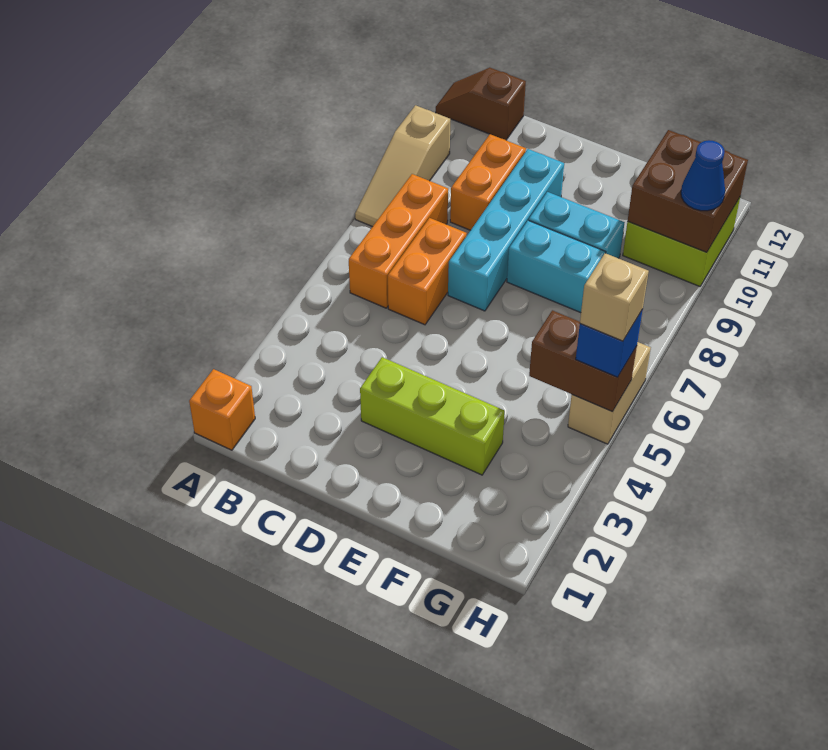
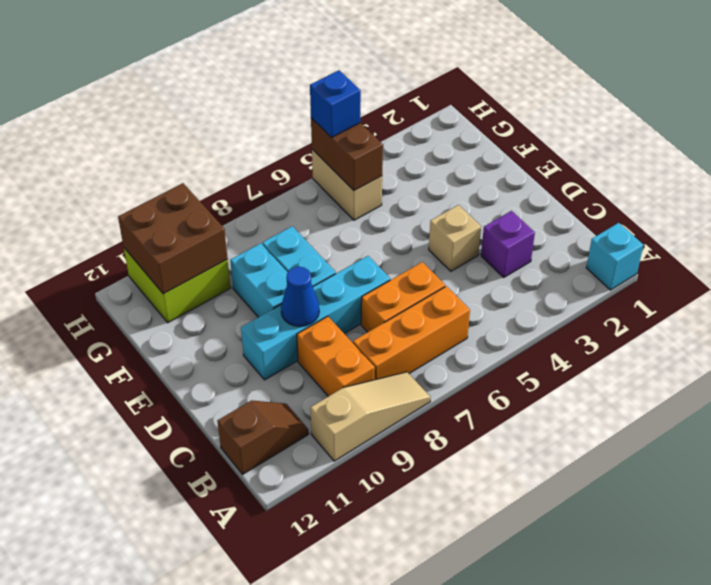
orange brick A1 level 1 -> cyan brick A1 level 1
brown slope A12:B12 level 1 top B -> brown slope B11:B12 level 1 top 12
none -> purple brick C3 level 1
orange brick C9:C10 level 1 -> orange brick B9:C9 level 1
lime brick D3:F3 level 1 -> none
tan brick H5:H6 level 1 -> tan brick G5:H5 level 1
tan brick H5 level 4 -> tan brick D4 level 1
blue cone H10 level 3 -> blue cone D9 level 2

